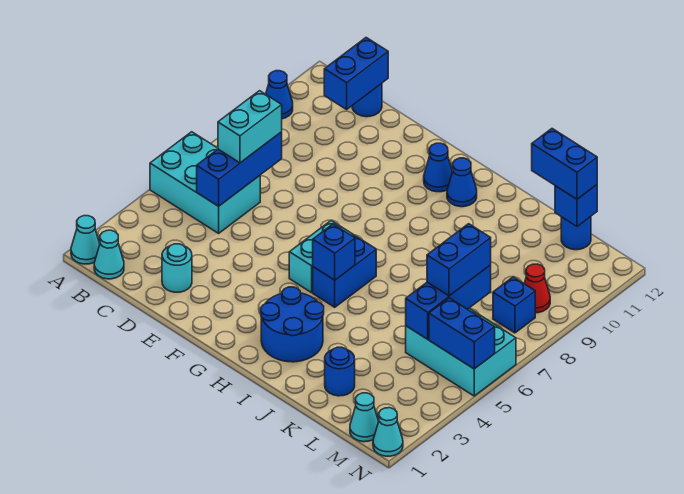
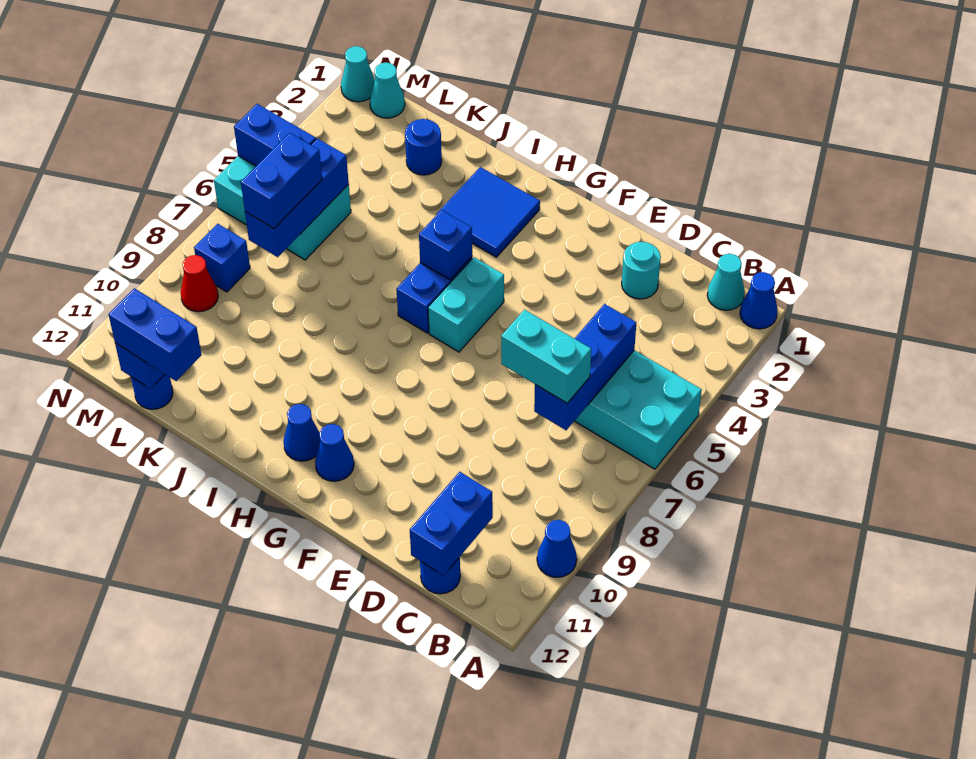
cyan cone A1 level 1 -> blue cone A1 level 1
cyan brick C6:C7 level 3 -> cyan brick C7:D7 level 3
blue round brick H2:I3 level 1 -> blue tile H2:I3 level 1

